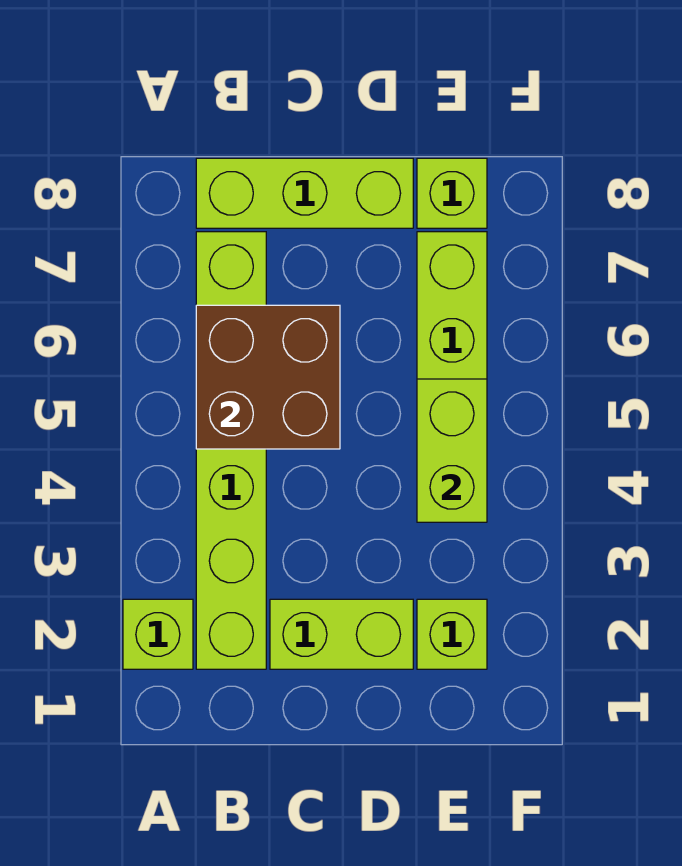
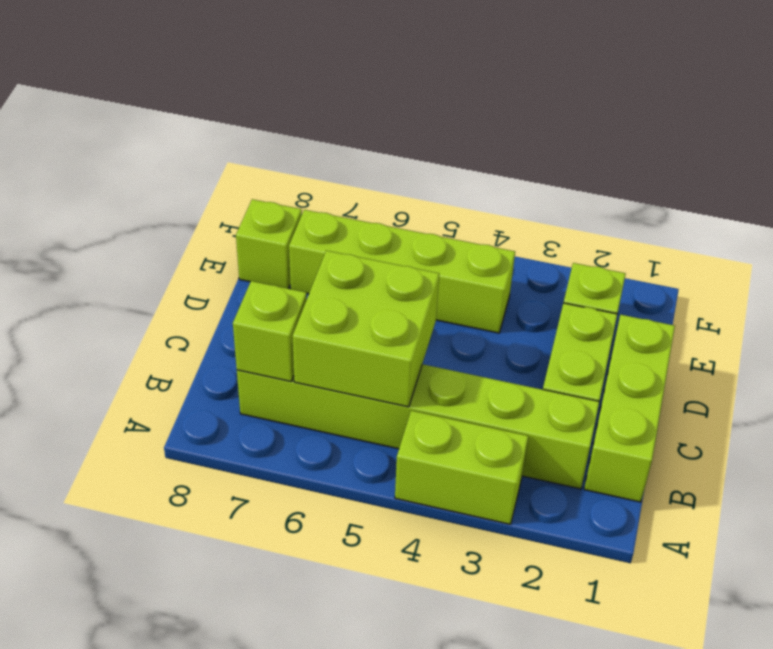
lime brick A2 level 1 -> lime brick B7 level 2
brown brick B5:C6 level 2 -> lime brick B5:C6 level 2
lime brick B8:D8 level 1 -> lime brick B1:D1 level 1
lime brick E4:E5 level 2 -> lime brick A3:A4 level 1

